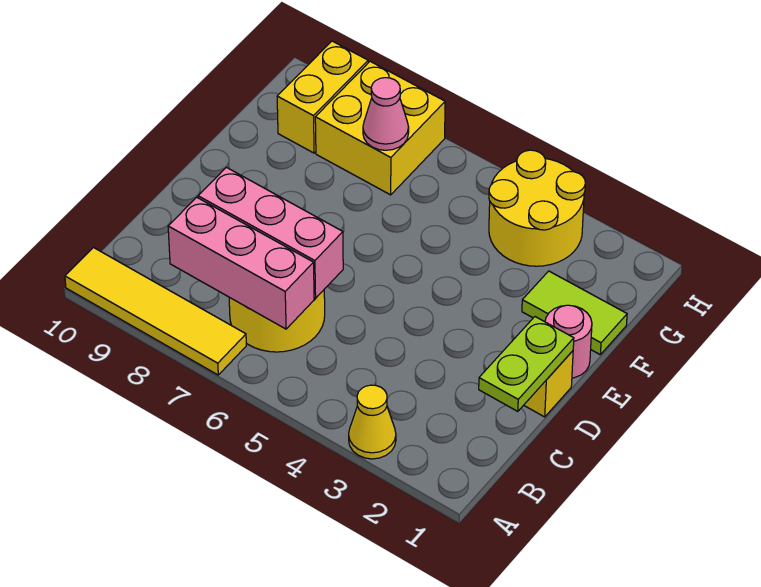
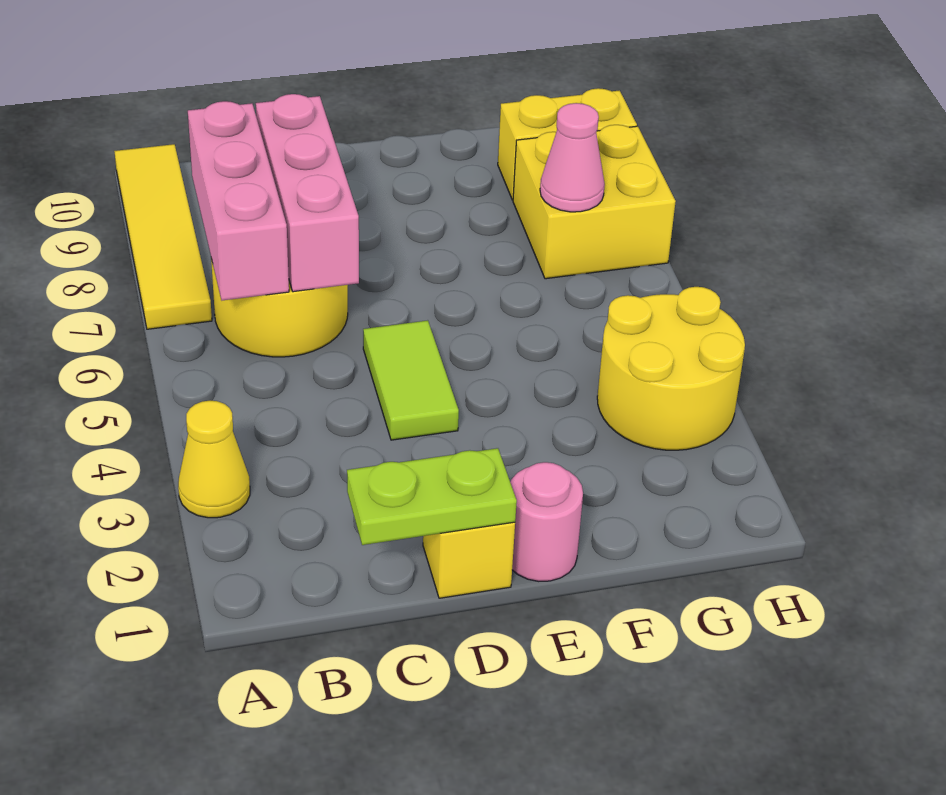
lime tile F1:F2 level 1 -> lime tile D4:D5 level 1

